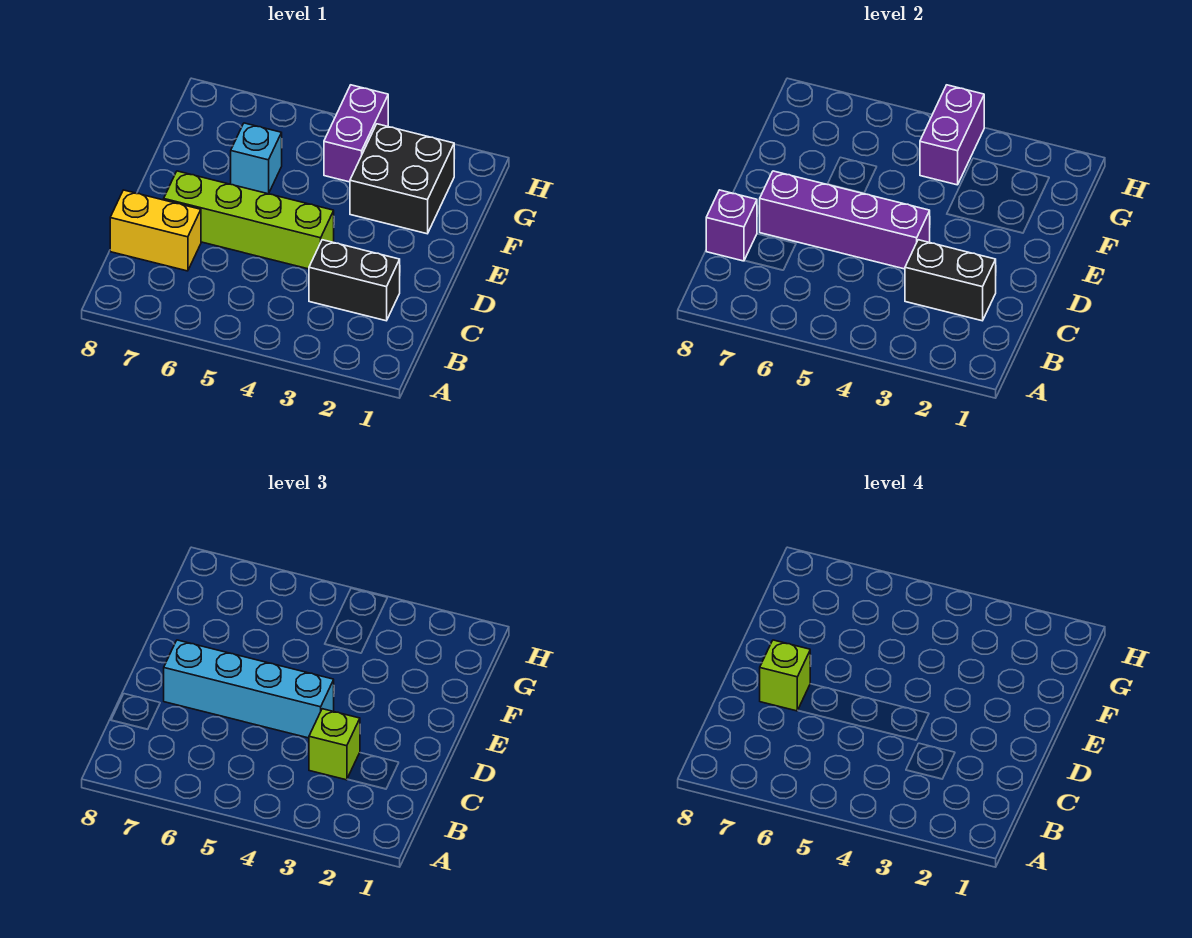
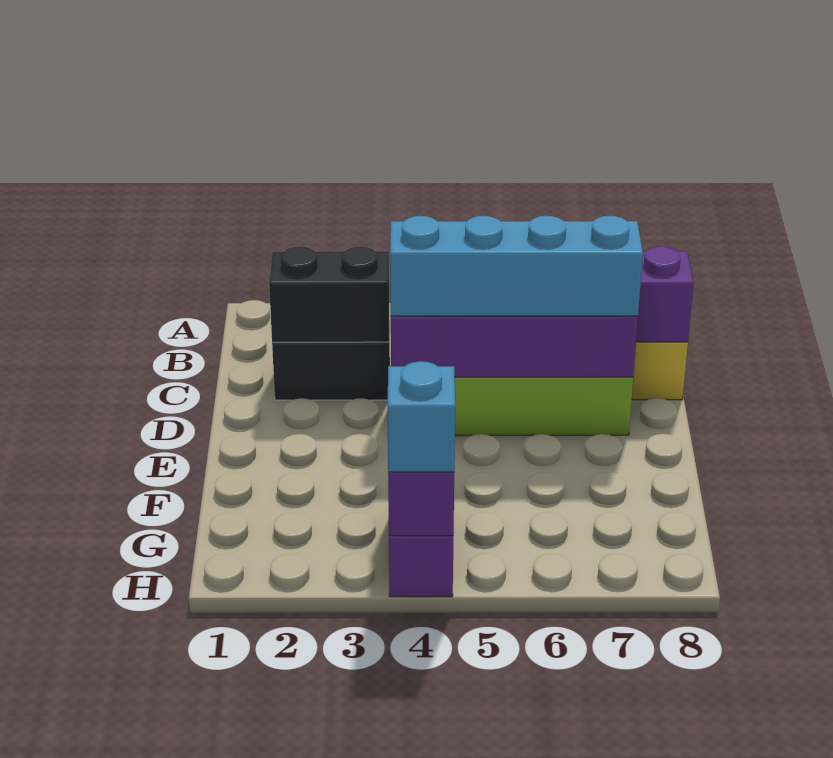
lime brick C3 level 3 -> none
lime brick D7 level 4 -> none
black brick F2:G3 level 1 -> none
cyan brick F6 level 1 -> cyan brick H4 level 3

